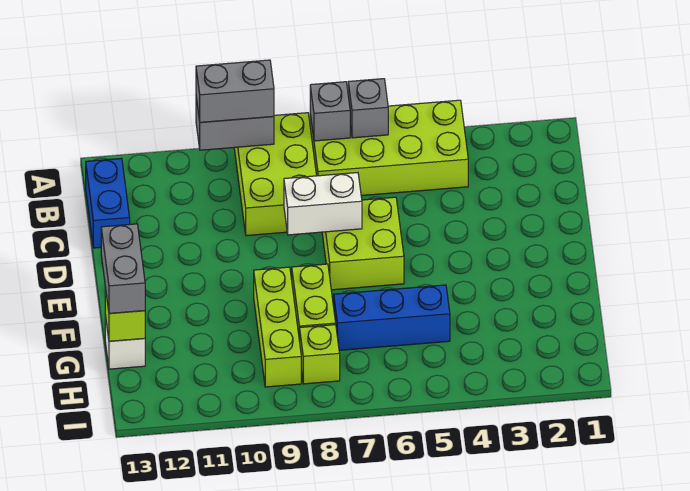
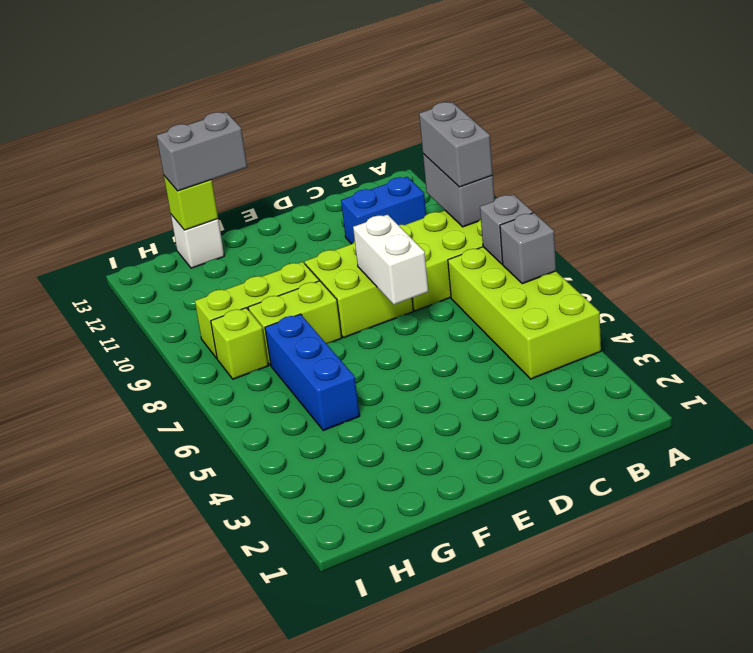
blue brick B13:C13 level 1 -> blue brick B11:C11 level 1
lime brick D6:E7 level 1 -> lime brick D8:E9 level 1

